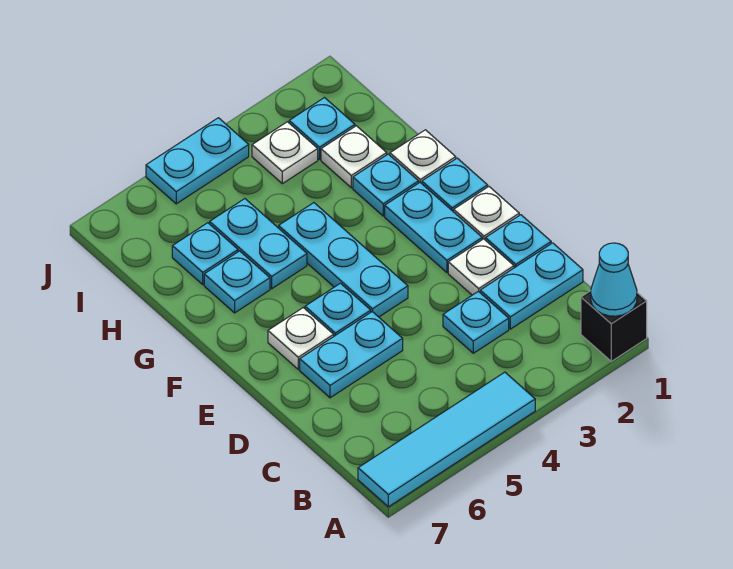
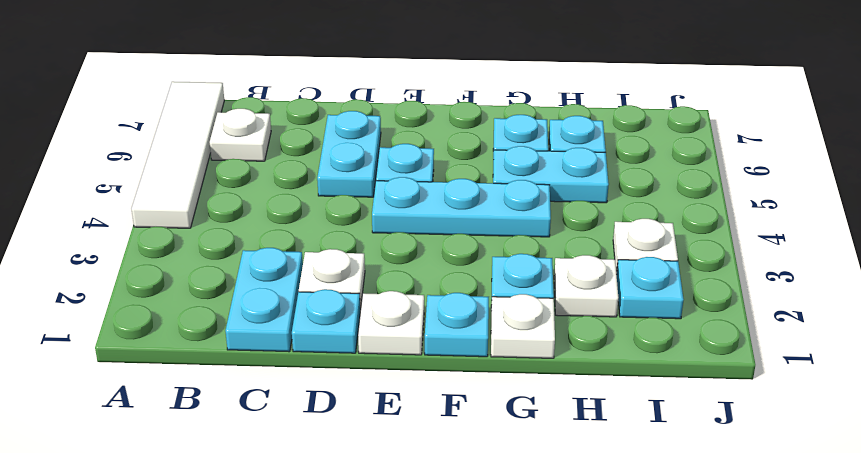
black brick A1 level 1 -> none
cyan cone A1 level 2 -> none
cyan tile A4:A7 level 1 -> white tile A4:A7 level 1
cyan plate C3 level 1 -> none
cyan plate E2:F2 level 1 -> none
white plate E6 level 1 -> white plate B6 level 1
cyan plate J4:J5 level 1 -> none

